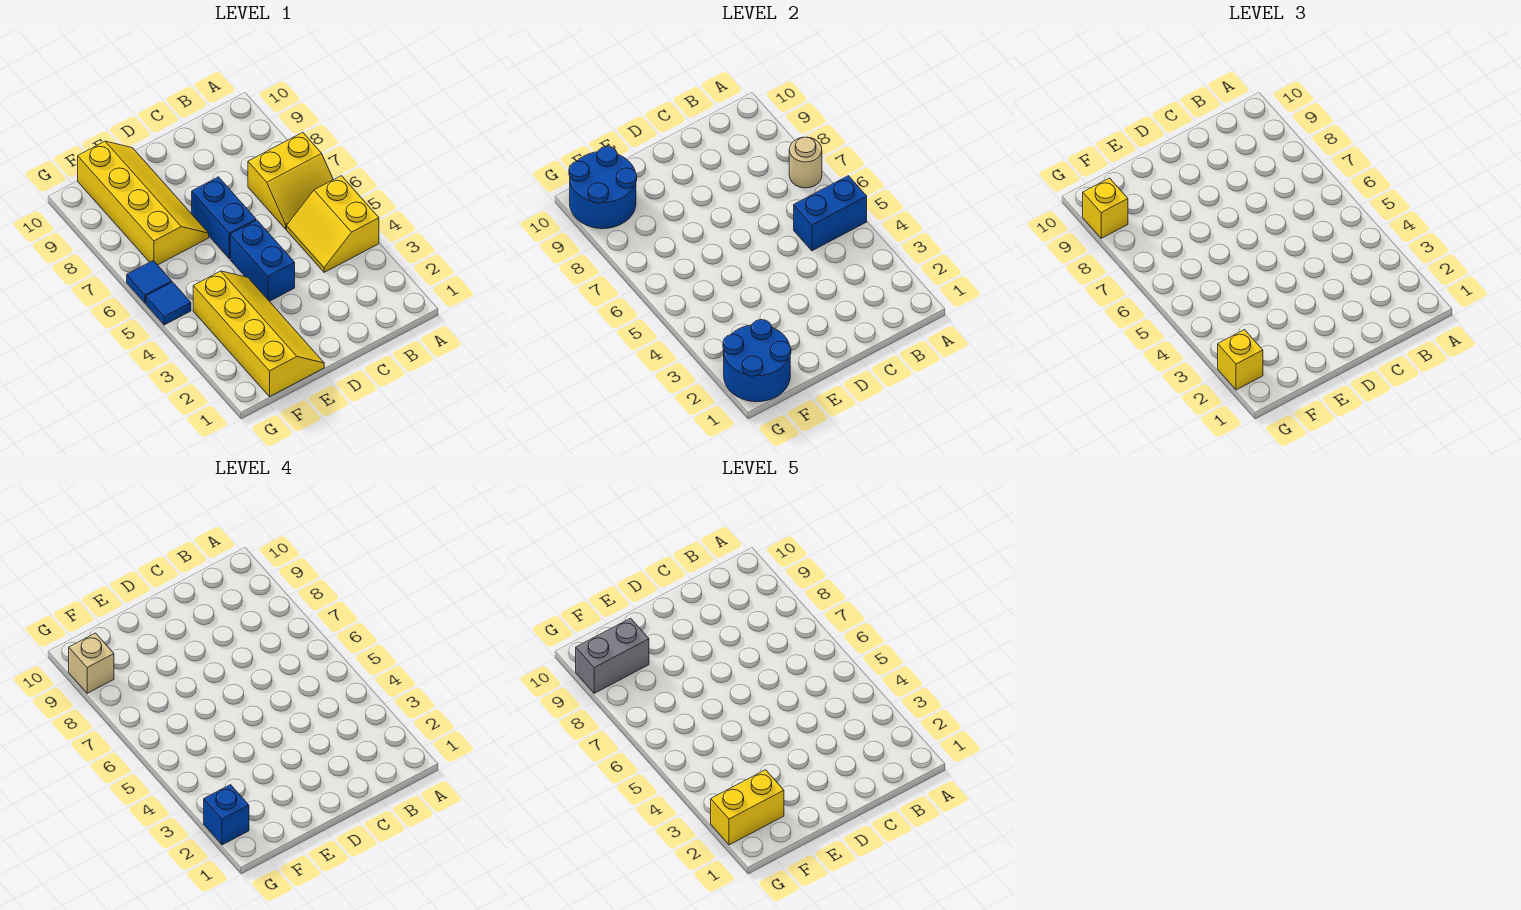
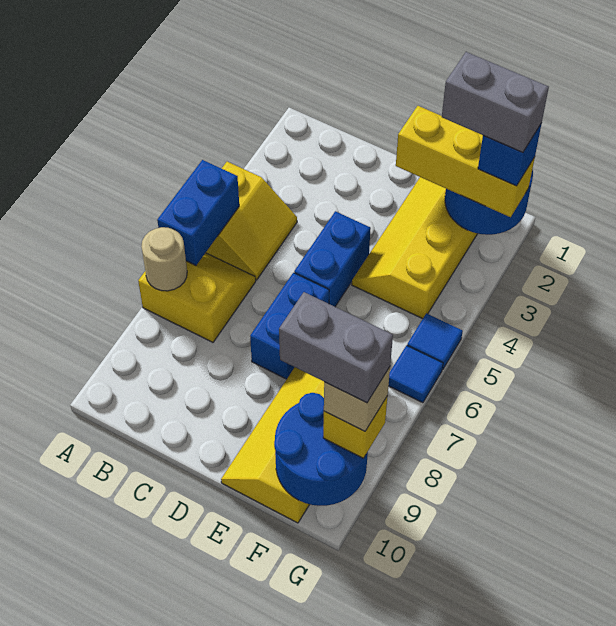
blue brick A5:B5 level 2 -> blue brick A5:A6 level 2
yellow brick F2:G2 level 5 -> grey brick F2:G2 level 5
yellow brick G2 level 3 -> yellow brick E2:G2 level 3

